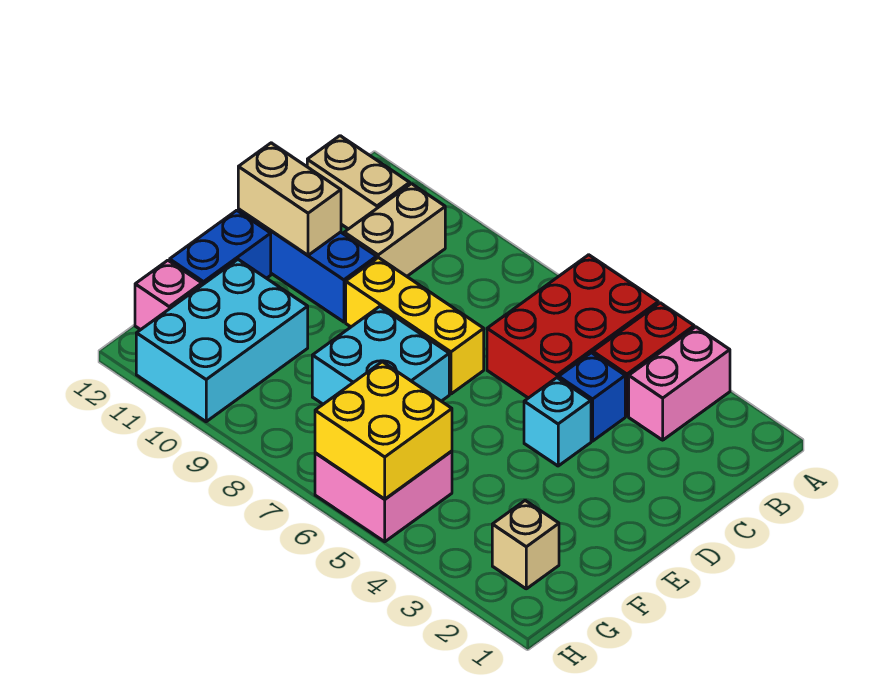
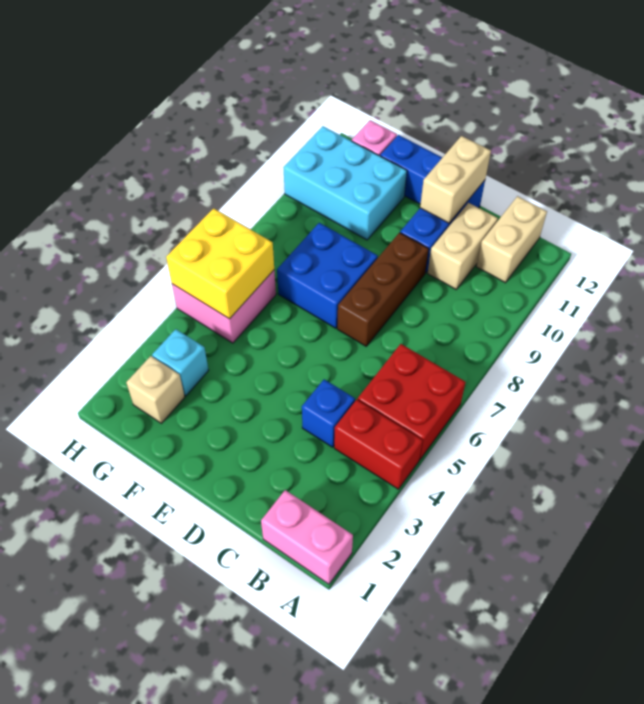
pink brick A3:B3 level 1 -> pink brick A1:B1 level 1
red brick A5:C6 level 1 -> red brick A5:B6 level 1
tan brick B10:C10 level 1 -> tan brick C10:C11 level 1
cyan brick D4 level 1 -> cyan brick G3 level 1
yellow brick D7:D9 level 1 -> brown brick D7:D9 level 1
cyan brick E7:F8 level 1 -> blue brick E7:F8 level 1

